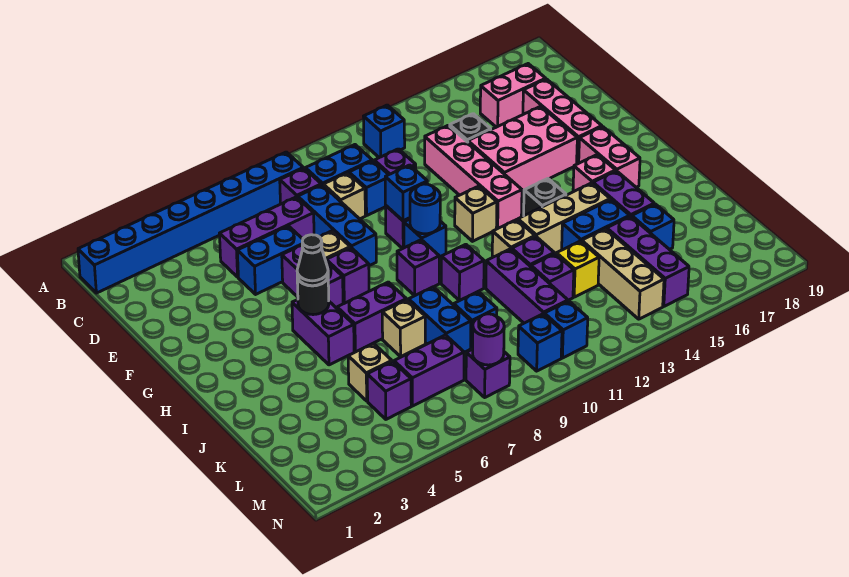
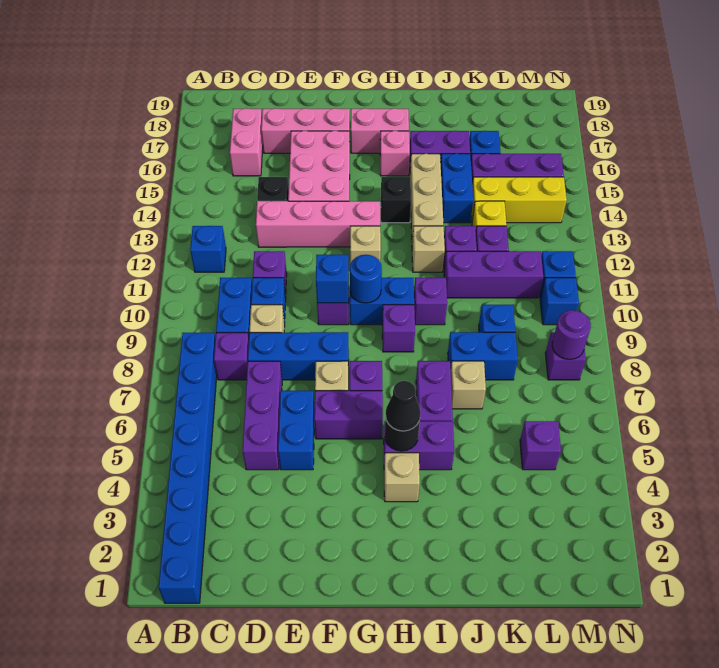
blue brick G10 level 1 -> blue brick G10:H10 level 1
tan brick K5 level 1 -> tan brick H4 level 1
tan brick K14:M14 level 1 -> yellow brick K14:M14 level 1
purple brick L6:L7 level 1 -> none

